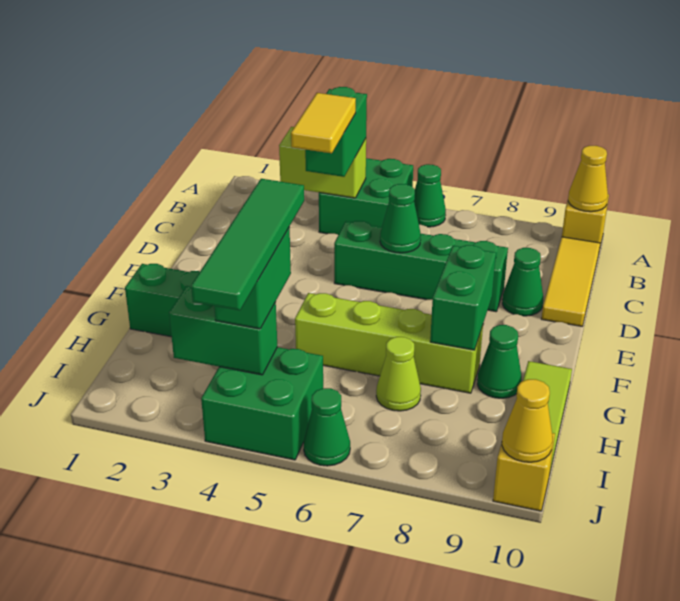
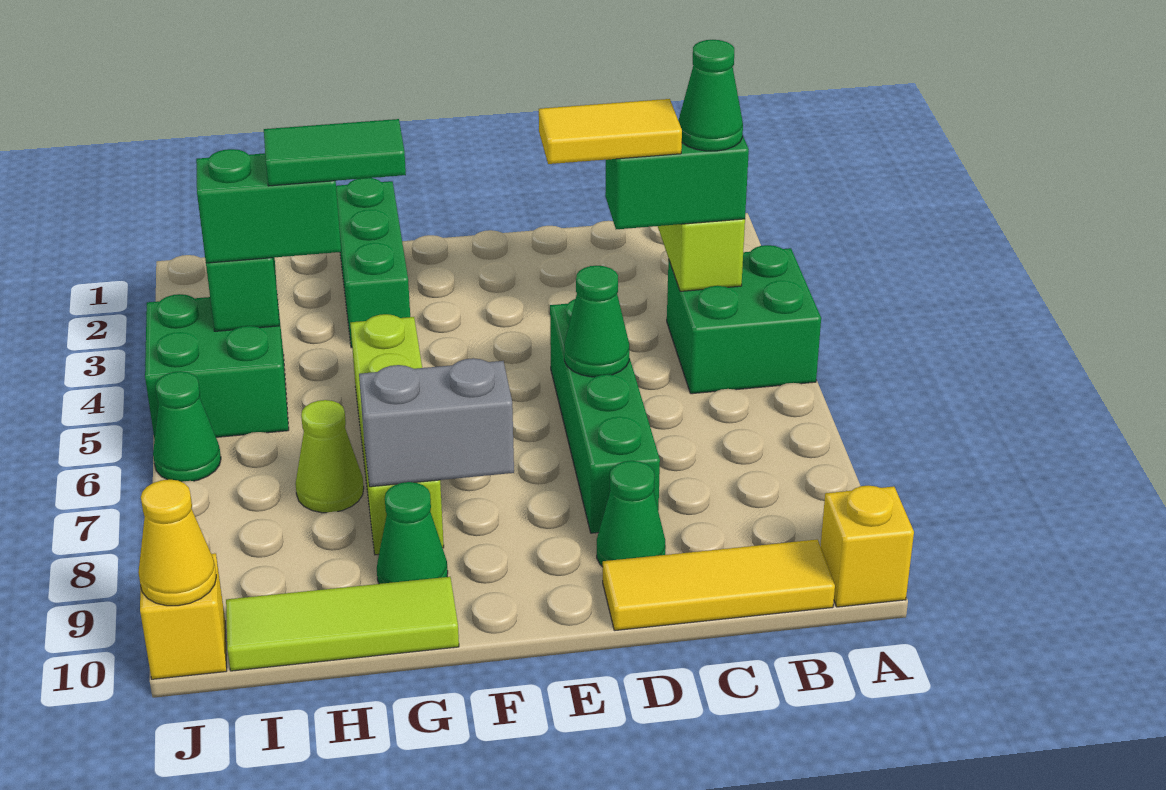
green cone A6 level 1 -> green cone B4 level 4
yellow cone A10 level 2 -> none
green brick F8:G8 level 2 -> grey brick F8:G8 level 2
green tile G4:J4 level 4 -> green tile G4:H4 level 4

